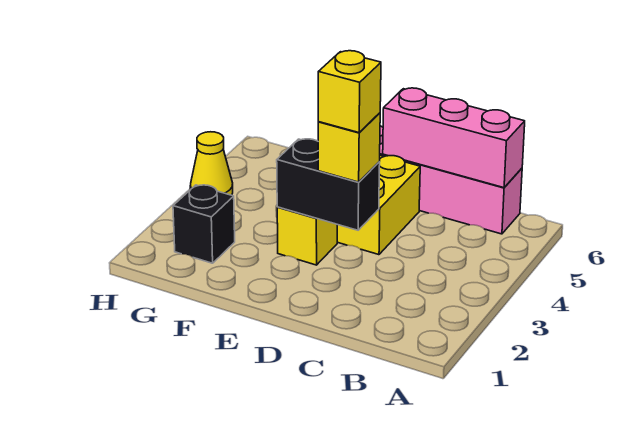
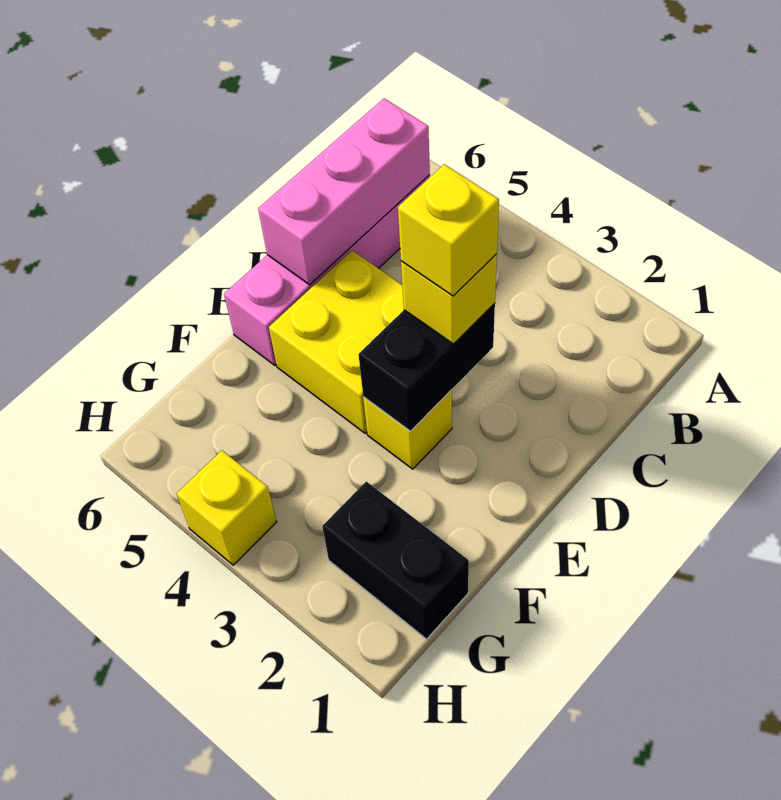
black brick G2 level 1 -> black brick G1:G2 level 1
yellow cone H4 level 1 -> yellow brick H4 level 1

